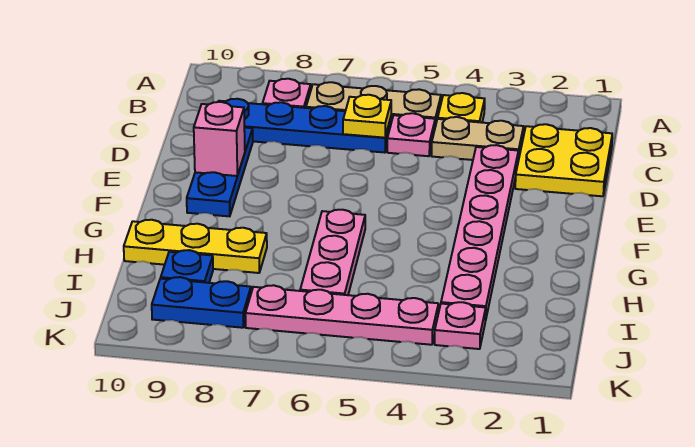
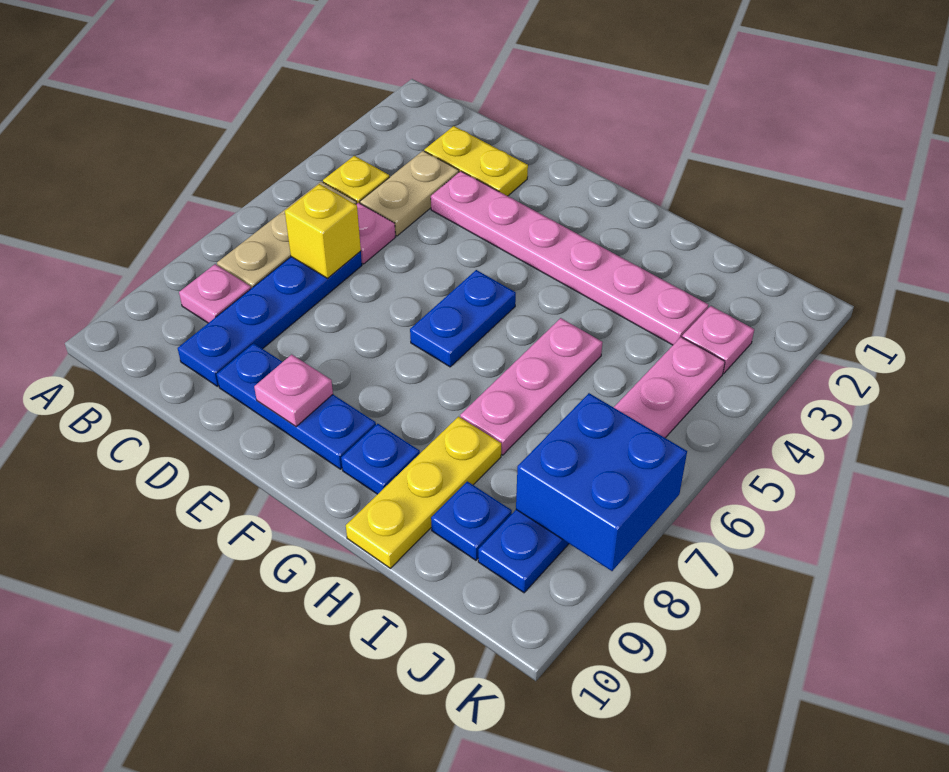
yellow plate C1:D2 level 1 -> yellow plate C2:D2 level 1
yellow plate C6 level 2 -> yellow brick C6 level 2
pink brick E9 level 2 -> pink plate E9 level 2
none -> blue plate F5:F6 level 1
pink plate G6:I6 level 1 -> pink plate H5:H7 level 1
none -> blue plate G9 level 1
none -> blue brick J7:K8 level 2

